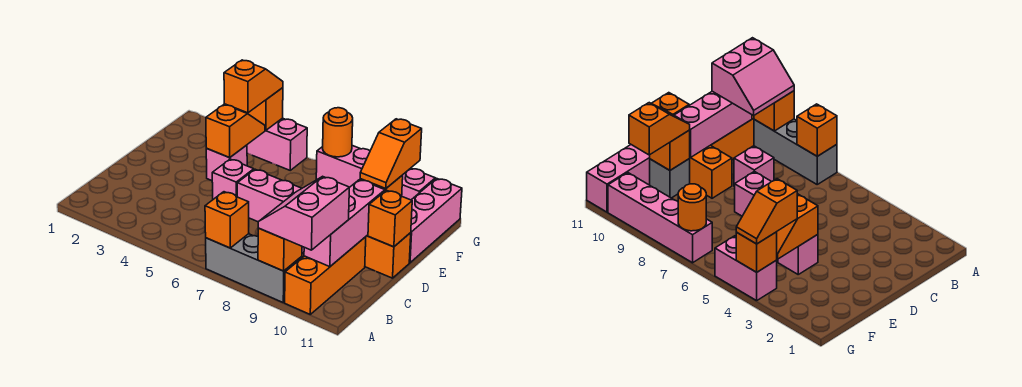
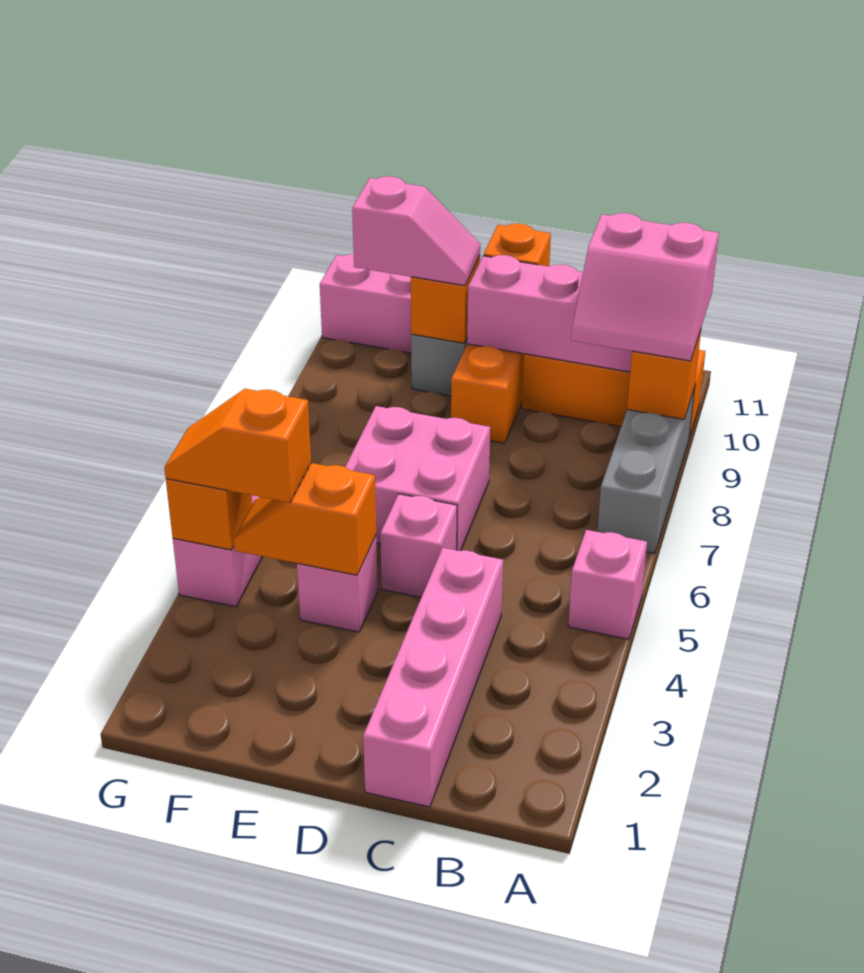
orange brick A7 level 2 -> none
pink brick C8 level 1 -> pink brick A5 level 1
pink brick D6:D7 level 1 -> pink brick D6:E7 level 1
orange slope E10:F10 level 3 top F -> pink slope E10:F10 level 3 top F
pink brick G7:G10 level 1 -> pink brick C1:C4 level 1
orange round brick G7 level 2 -> none

